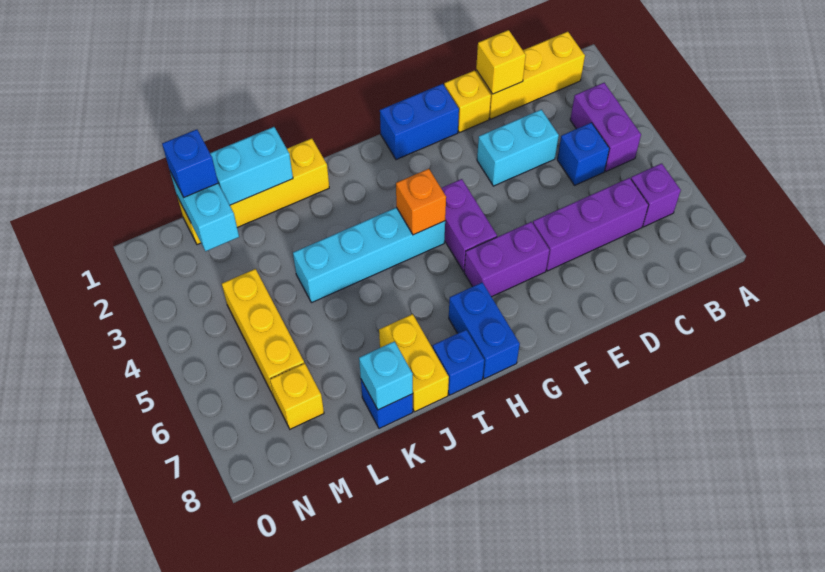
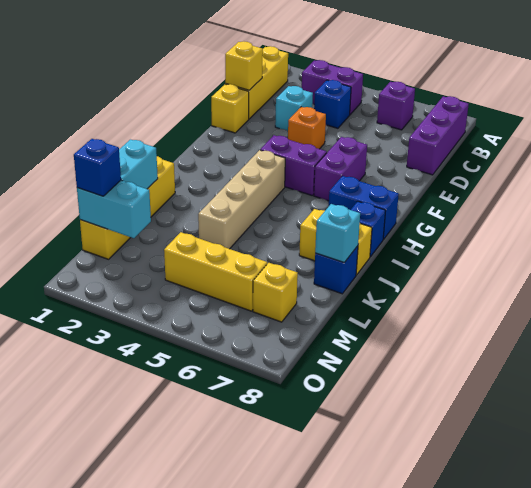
purple brick C6:E6 level 1 -> purple brick B8:D8 level 1
cyan brick D3:E3 level 1 -> cyan brick D3 level 1
blue brick F1:G1 level 1 -> none
cyan brick H4:K4 level 1 -> tan brick H4:K4 level 1
orange brick H4 level 2 -> orange brick E4 level 1

